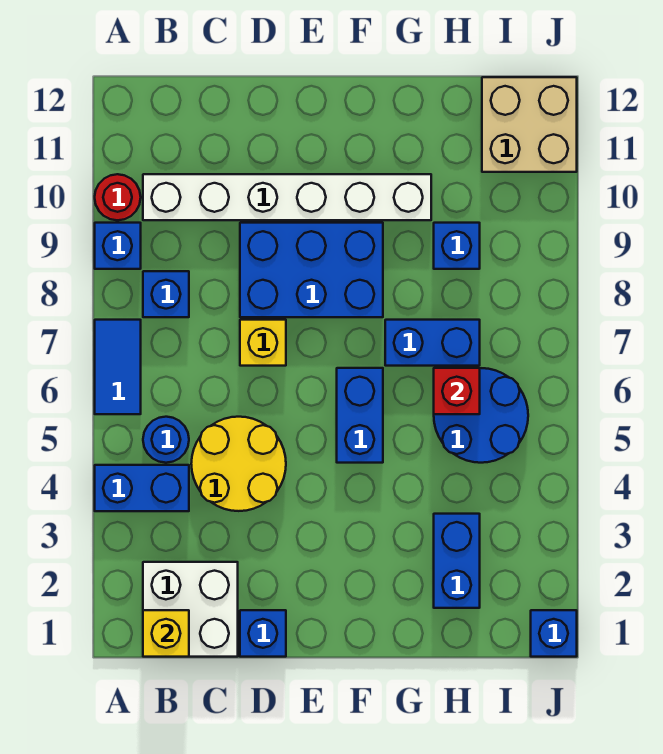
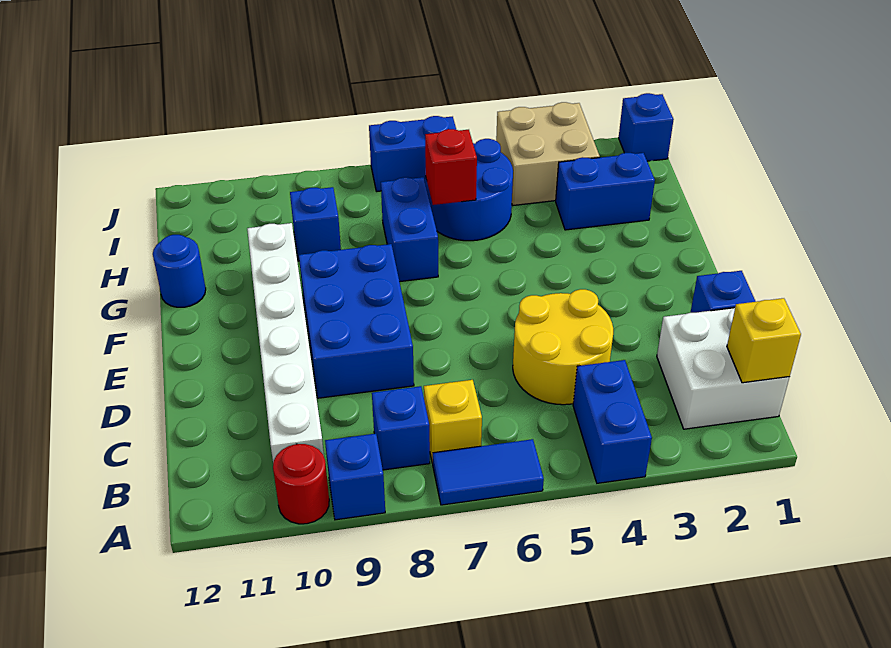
blue round brick B5 level 1 -> blue round brick G12 level 1
yellow brick D7 level 1 -> yellow brick B7 level 1
blue brick F5:F6 level 1 -> blue brick J6:J7 level 1
tan brick I11:J12 level 1 -> tan brick I3:J4 level 1

